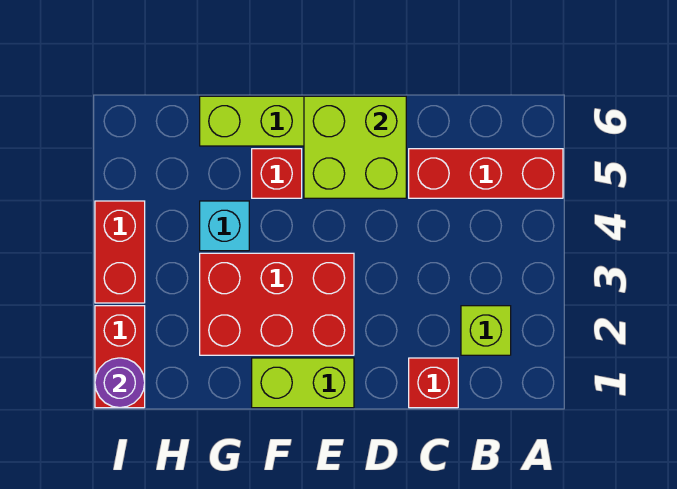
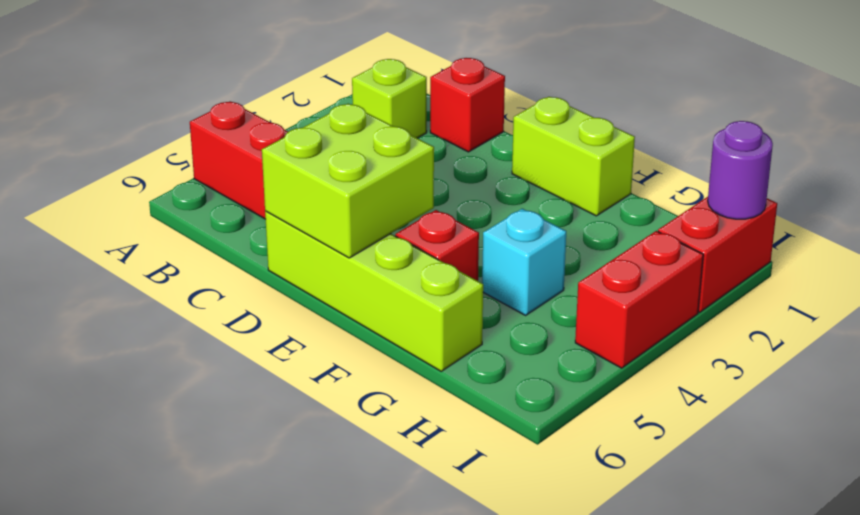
red brick E2:G3 level 1 -> none

